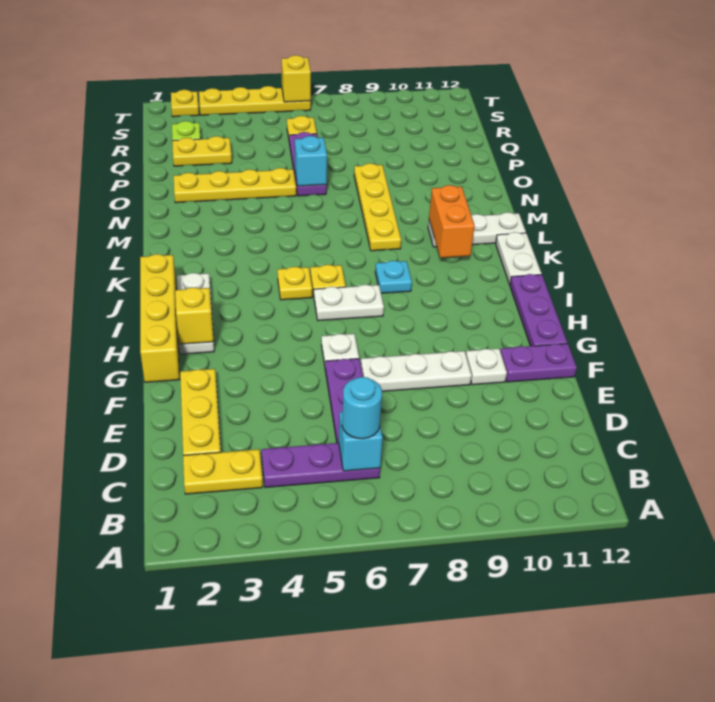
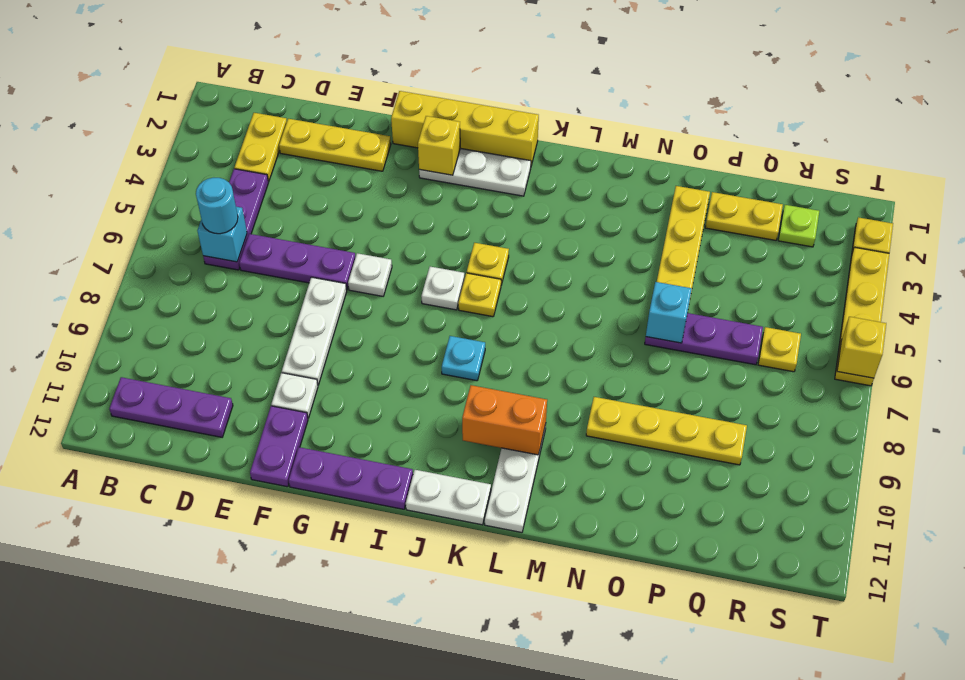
none -> purple plate B11:D11 level 1
white plate I6:I7 level 1 -> white plate I6 level 1
yellow plate L8:O8 level 1 -> yellow plate N9:Q9 level 1
yellow plate Q2:Q3 level 1 -> yellow plate P2:Q2 level 1

